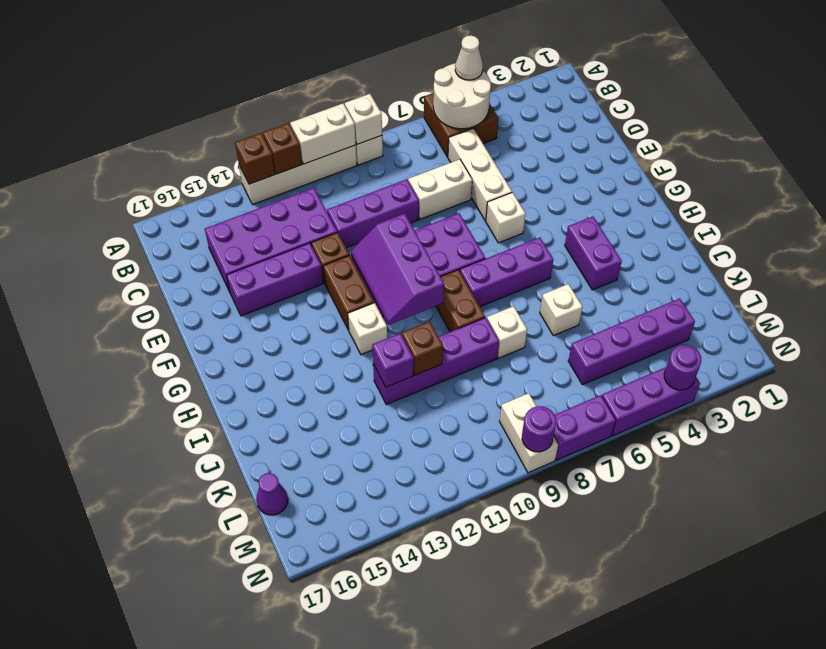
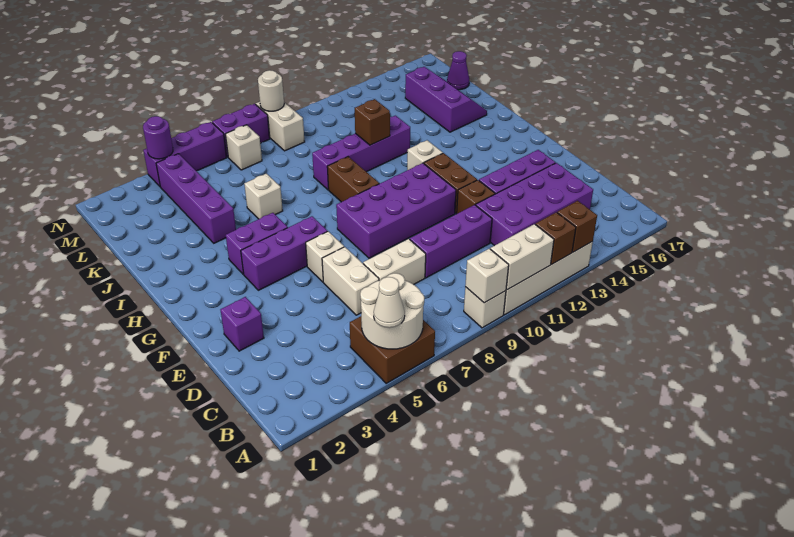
white brick C6:E6 level 1 -> white brick D6:E6 level 1
purple slope F10:H11 level 2 top 10 -> purple slope J15:L16 level 1 top 15
purple brick H4:I4 level 1 -> purple brick H4:H5 level 1
purple brick H6:H8 level 1 -> purple brick G4:G6 level 1
white brick J8 level 1 -> white brick M7 level 1
purple brick J12 level 2 -> purple brick E2 level 1
purple brick L3:L6 level 1 -> purple brick J4:M4 level 1
purple round brick N9 level 2 -> white round brick N9 level 2

